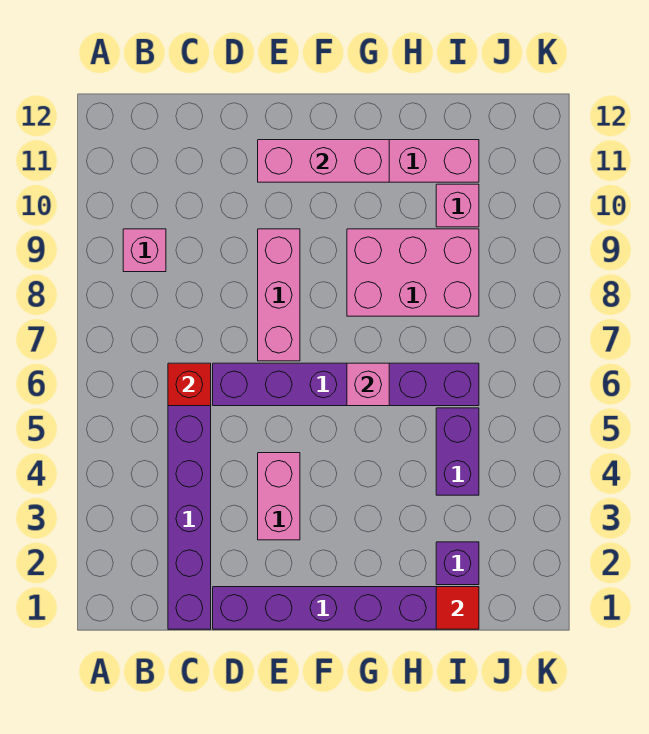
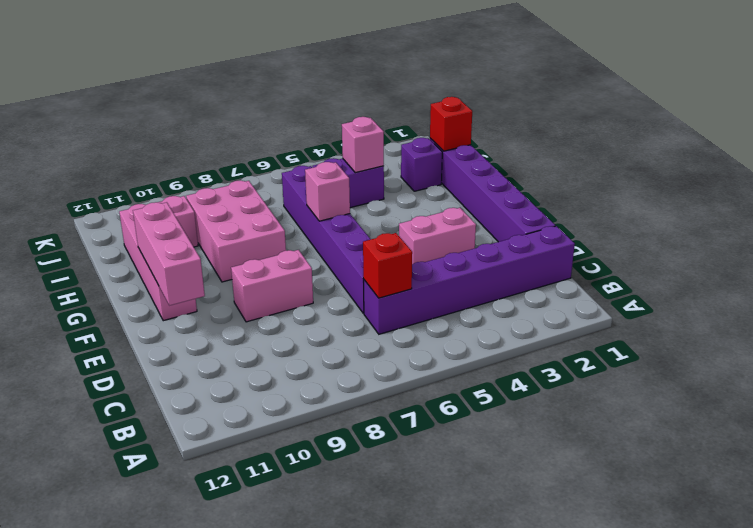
pink brick B9 level 1 -> pink brick I4 level 2
pink brick E7:E9 level 1 -> pink brick E8:E9 level 1
red tile I1 level 2 -> red brick I1 level 2

